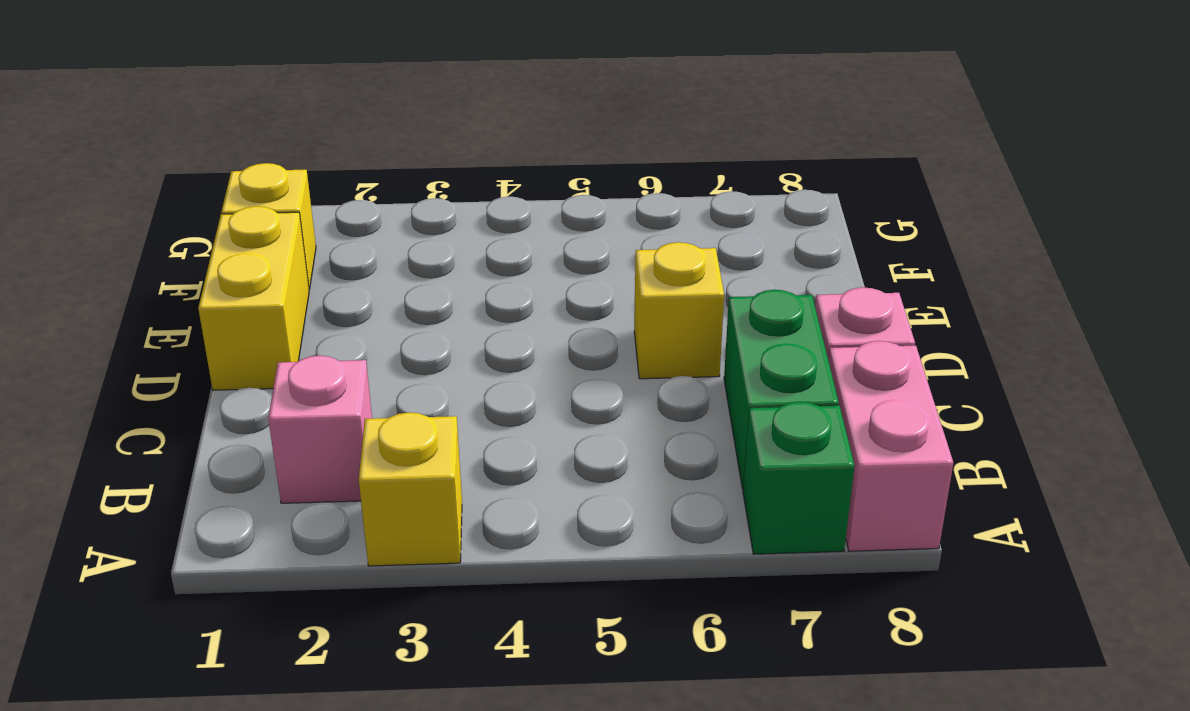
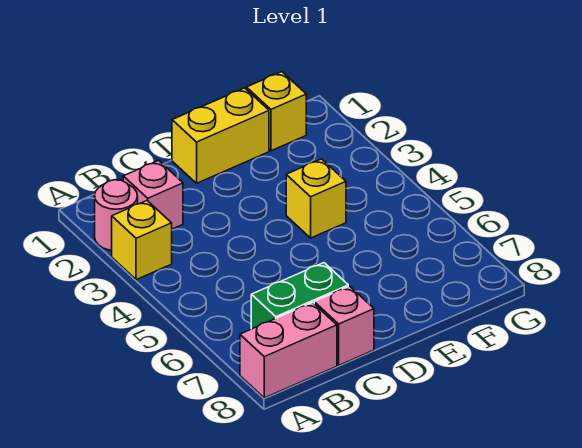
none -> pink round brick A2 level 1
green brick A7 level 1 -> none
yellow brick D6 level 1 -> yellow brick E4 level 1

